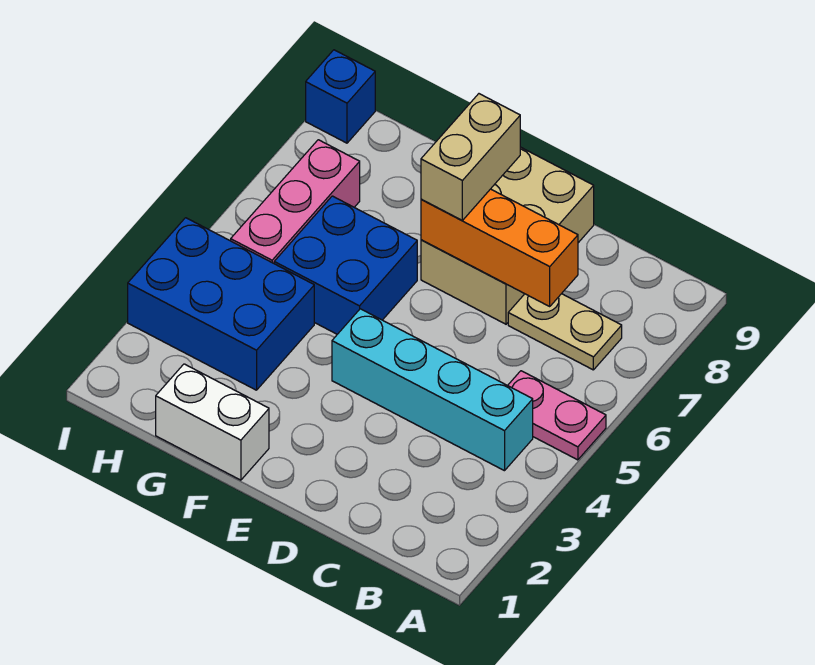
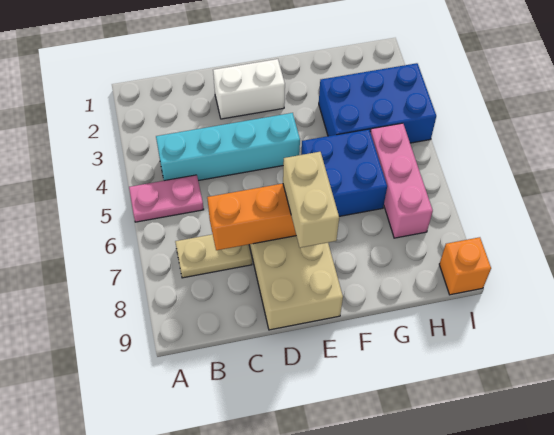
white brick F1:G1 level 1 -> white brick D2:E2 level 1
blue brick I9 level 1 -> orange brick I9 level 1

